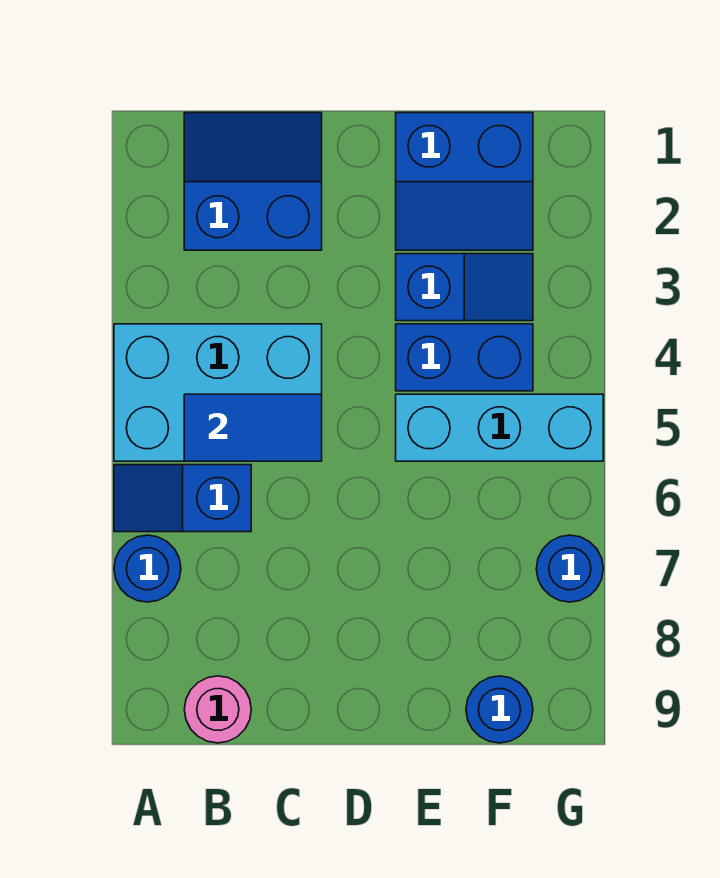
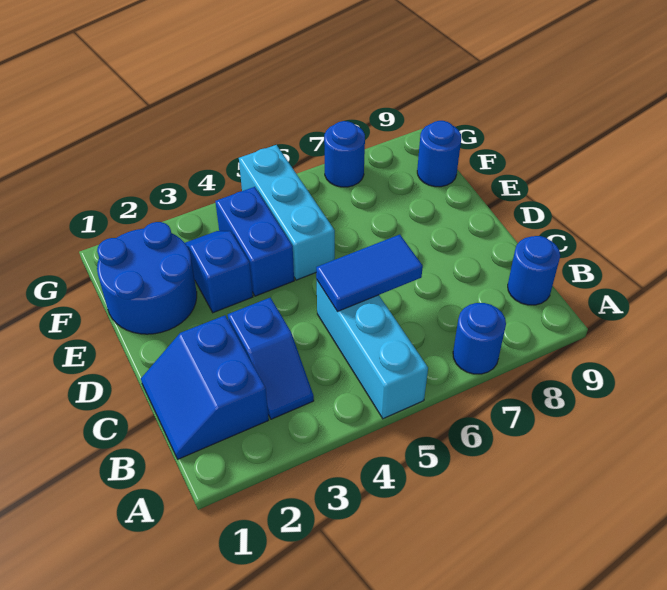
cyan brick A4:C5 level 1 -> cyan brick A5:C5 level 1
blue slope A6:B6 level 1 top B -> blue slope B3:C3 level 1 top C
blue tile B5:C5 level 2 -> blue tile C5:C6 level 2
pink round brick B9 level 1 -> blue round brick B9 level 1
blue slope E1:F2 level 1 top 1 -> blue round brick E1:F2 level 1

